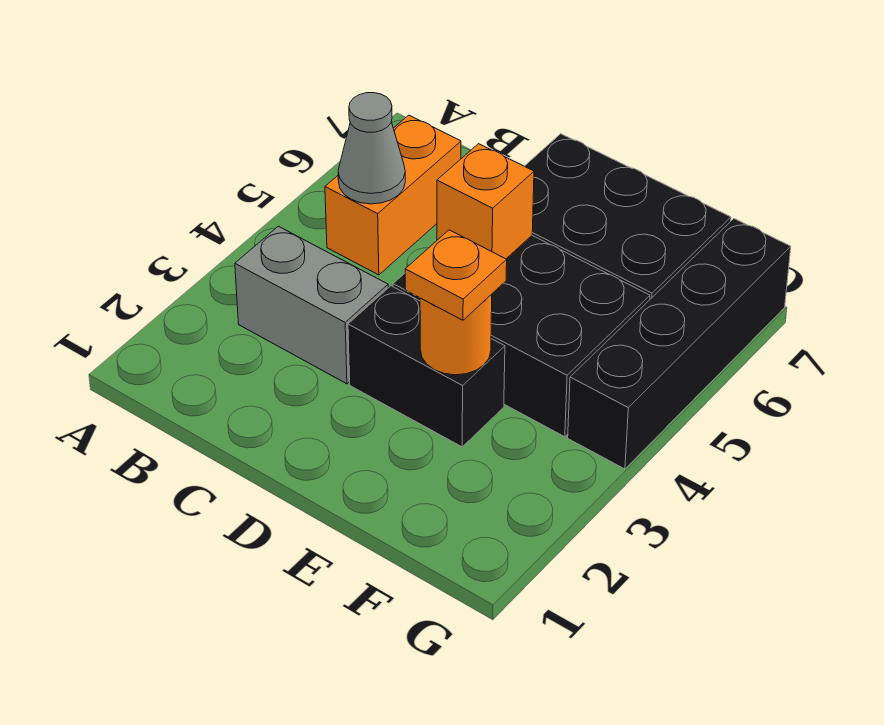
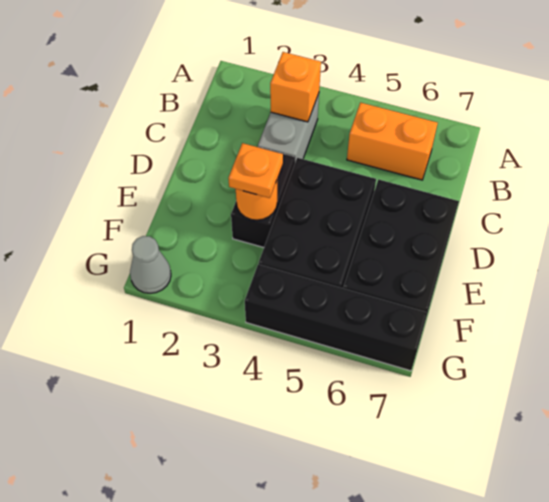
grey cone B5 level 2 -> grey cone G1 level 1
orange brick D5 level 2 -> orange brick B3 level 2

